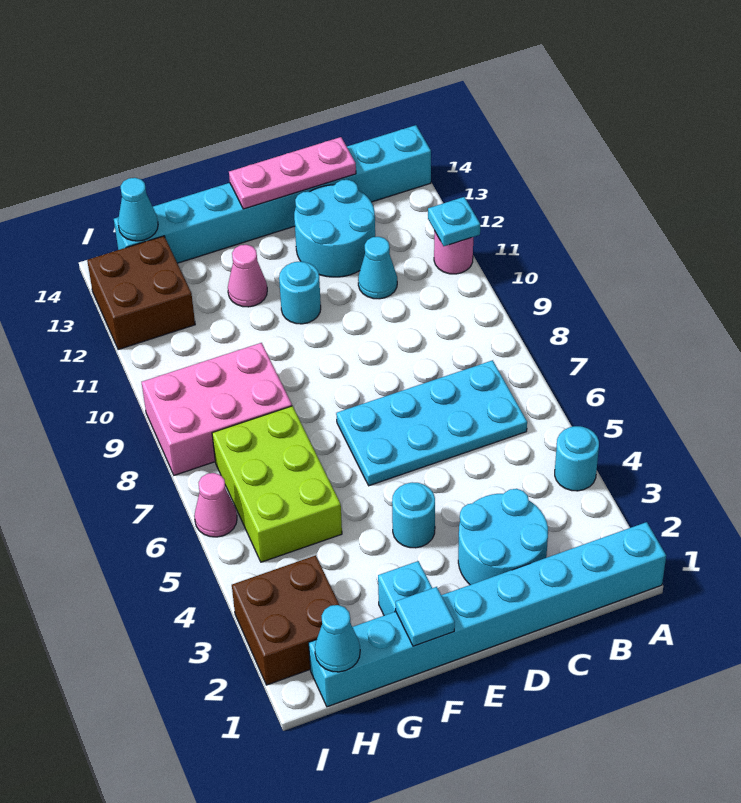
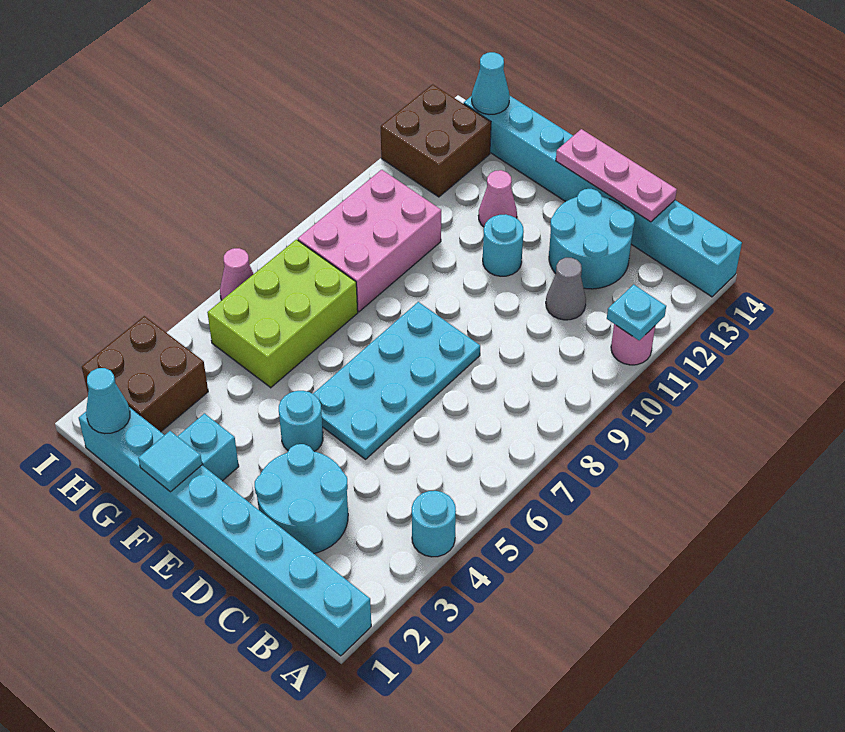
cyan plate B6:E7 level 1 -> cyan plate D5:E8 level 1
cyan cone C11 level 1 -> grey cone C11 level 1
pink brick G8:I9 level 1 -> pink brick G8:H10 level 1

